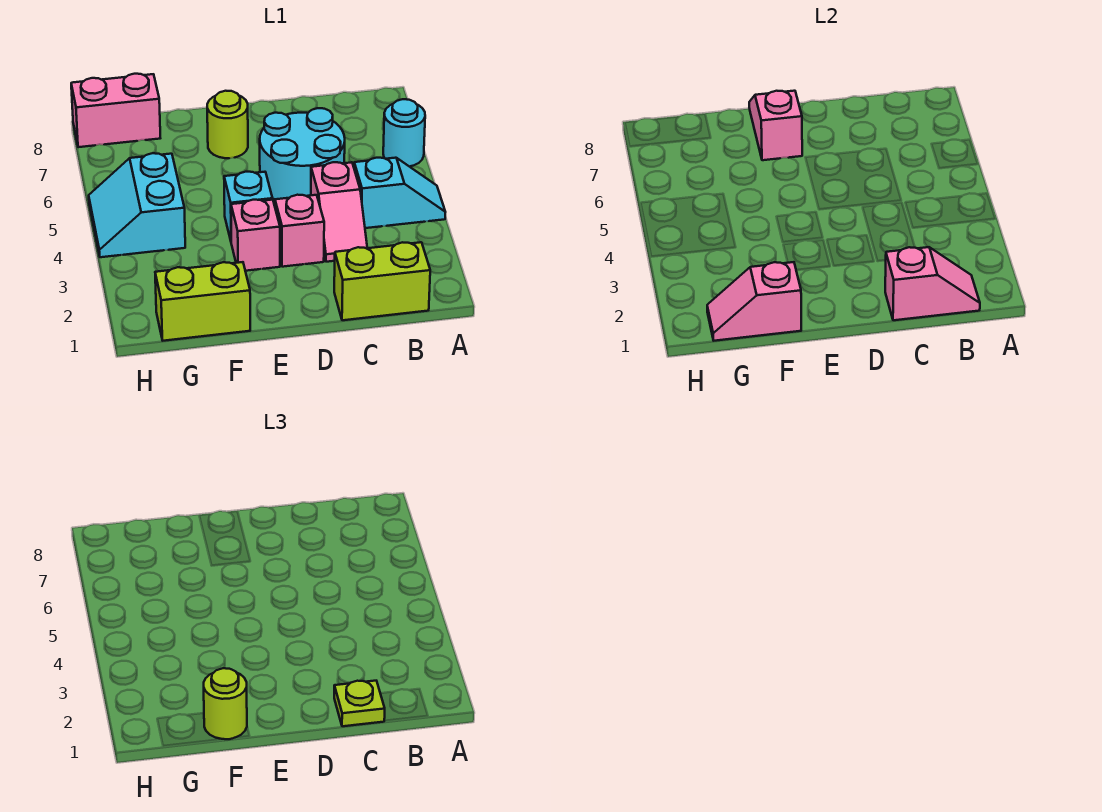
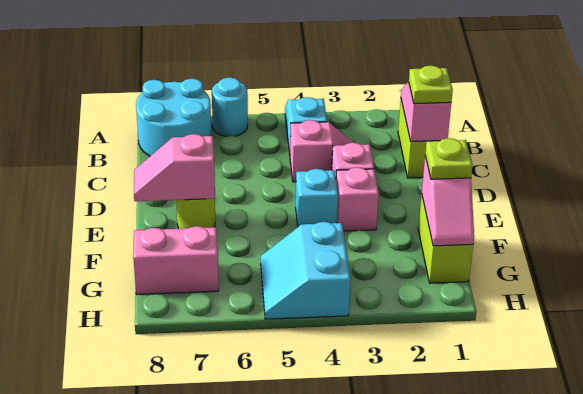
cyan round brick C5:D6 level 1 -> cyan round brick A7:B8 level 1
lime round brick F1 level 3 -> lime plate F1 level 3
cyan slope G4:H5 level 1 top G -> cyan slope G4:H5 level 1 top 4
pink brick G8:H8 level 1 -> pink brick G7:G8 level 1

